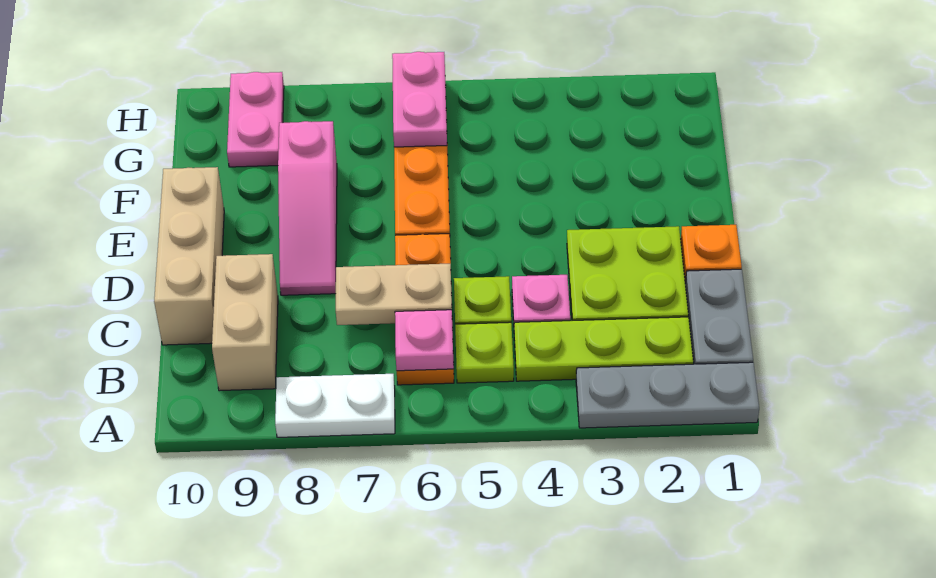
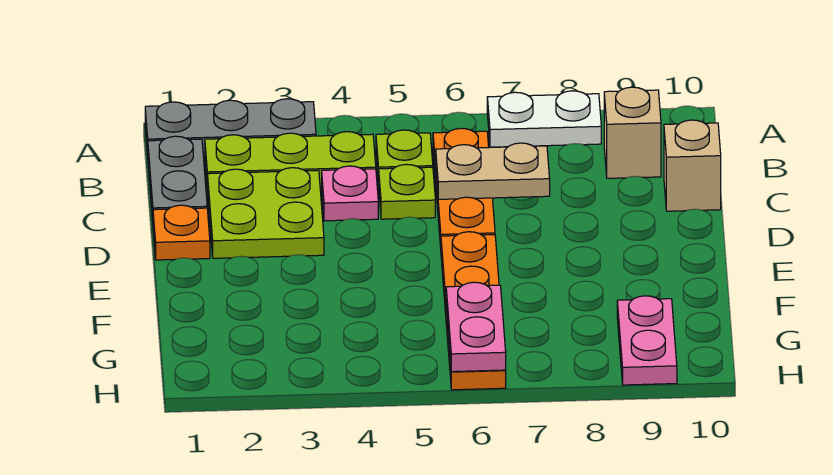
pink plate B6 level 2 -> none
tan brick B9:C9 level 1 -> tan brick B9 level 1
tan brick C10:E10 level 1 -> tan brick C10 level 1
pink slope D8:F8 level 1 top F -> none

